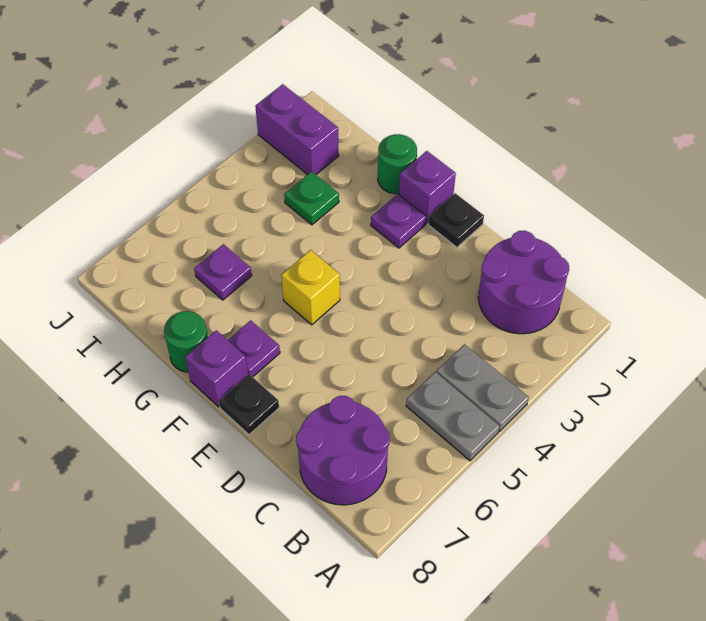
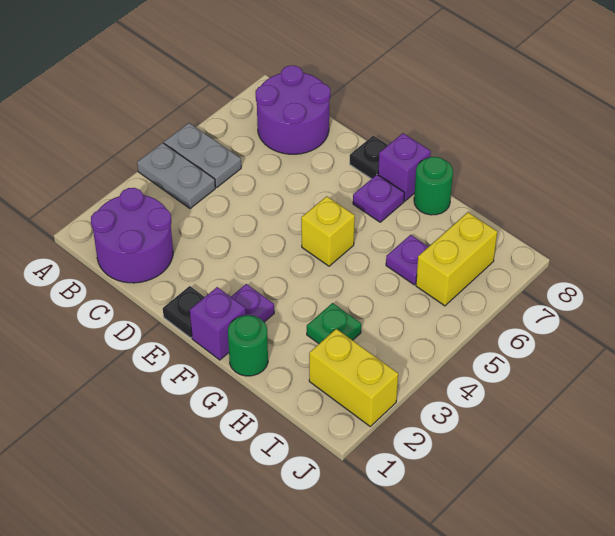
purple brick I2:J2 level 1 -> yellow brick I2:J2 level 1
none -> yellow brick I6:I7 level 1

